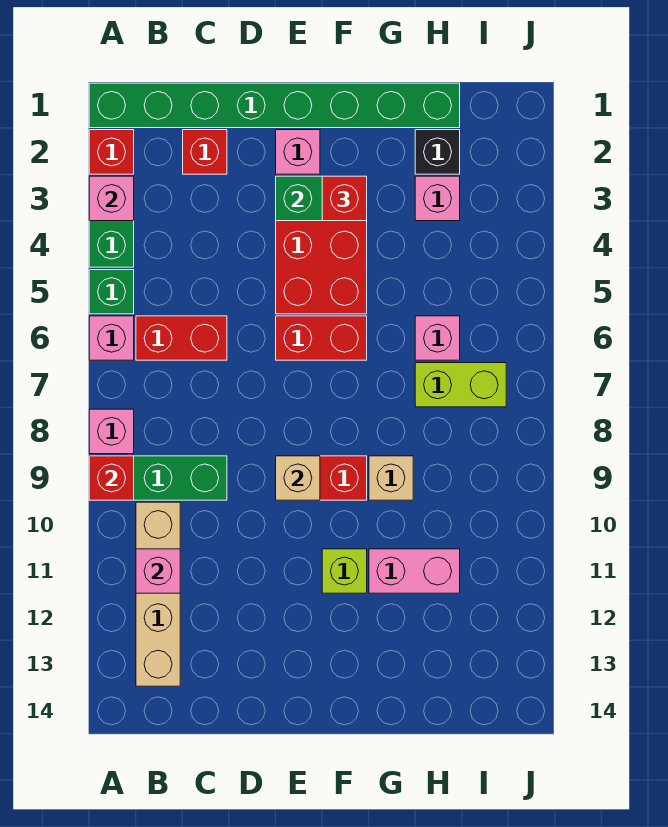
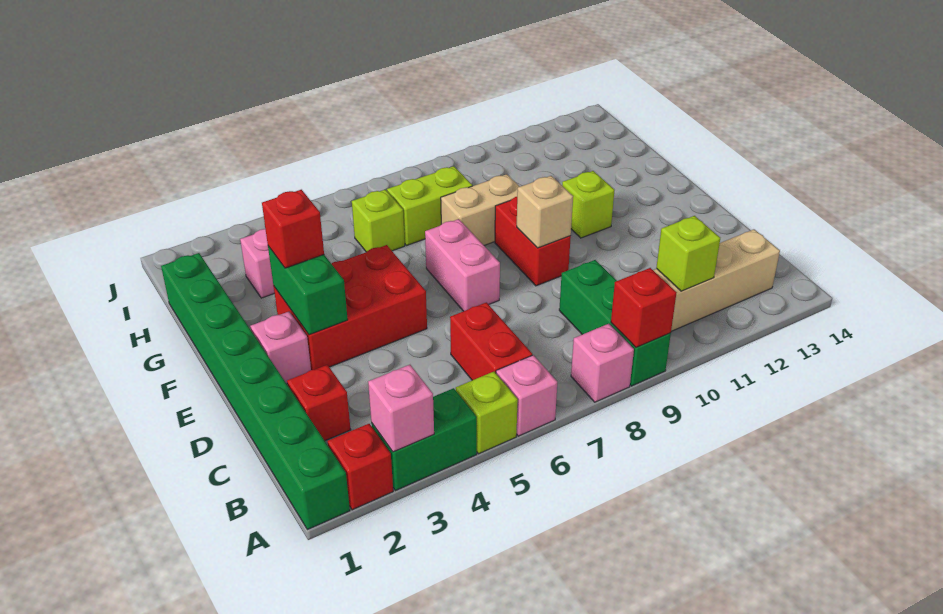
green brick A5 level 1 -> lime brick A5 level 1
pink brick B11 level 2 -> lime brick B11 level 2
red brick E6:F6 level 1 -> none
tan brick G9 level 1 -> tan brick G8:G9 level 1
pink brick G11:H11 level 1 -> pink brick E7:F7 level 1
black brick H2 level 1 -> none
pink brick H6 level 1 -> lime brick H6 level 1
lime brick H7:I7 level 1 -> lime brick H7:H8 level 1

